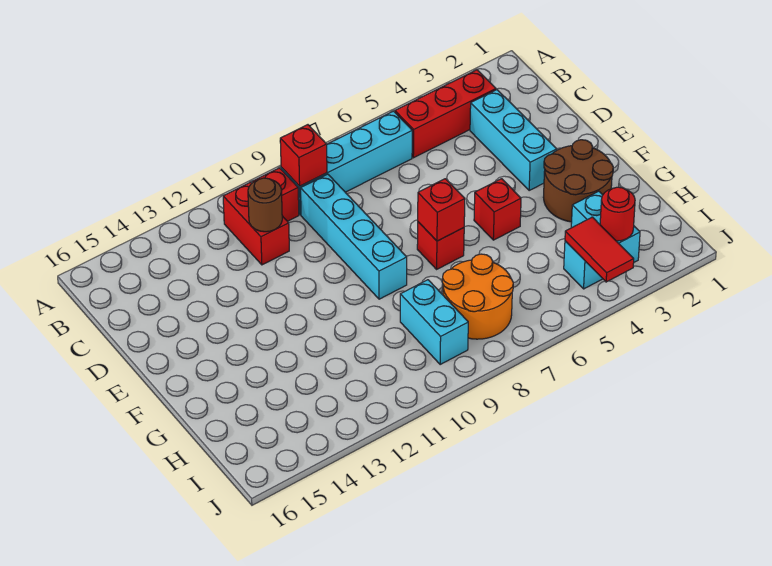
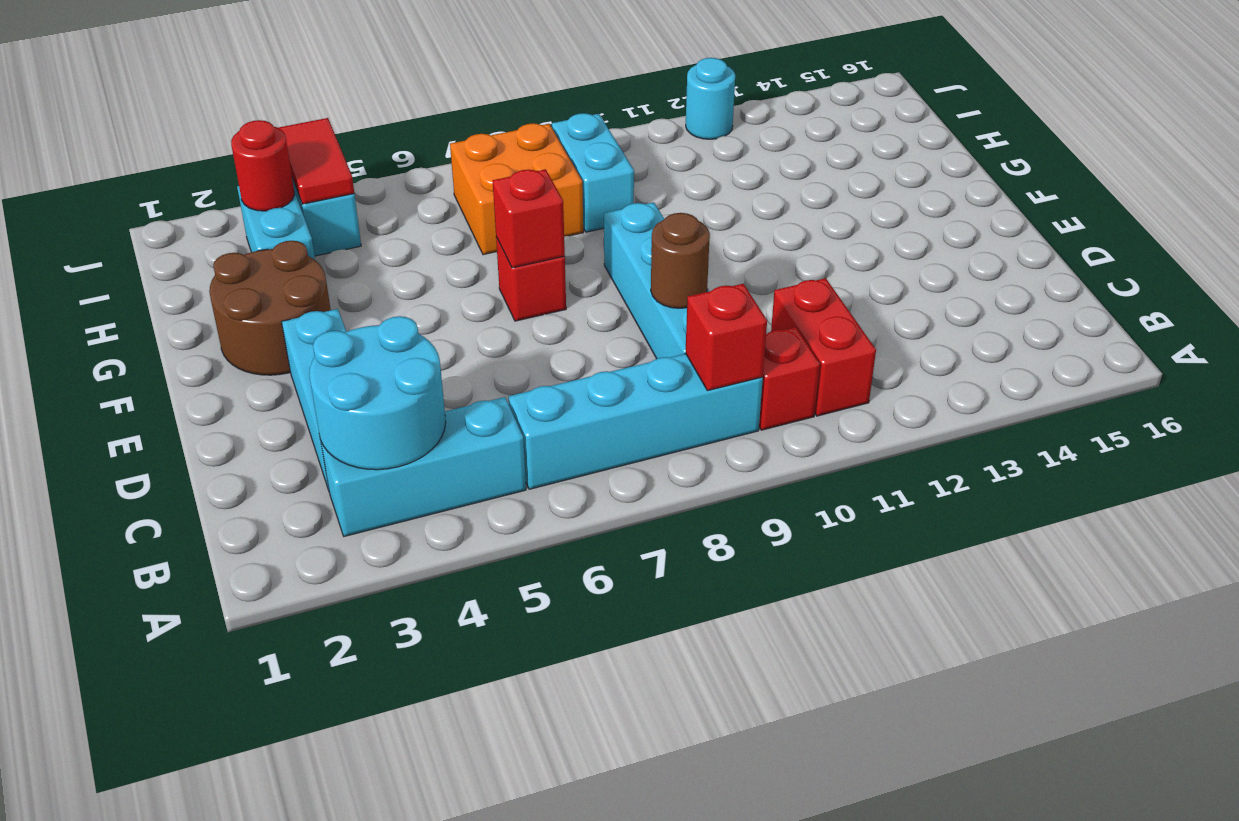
red brick B3:B5 level 1 -> cyan brick B3:B5 level 1
none -> cyan round brick B3:C4 level 2
brown round brick C11 level 2 -> brown round brick D9 level 2
red brick F5 level 1 -> none
orange round brick H7:I8 level 1 -> orange brick H7:I8 level 1
none -> cyan round brick J12 level 1

